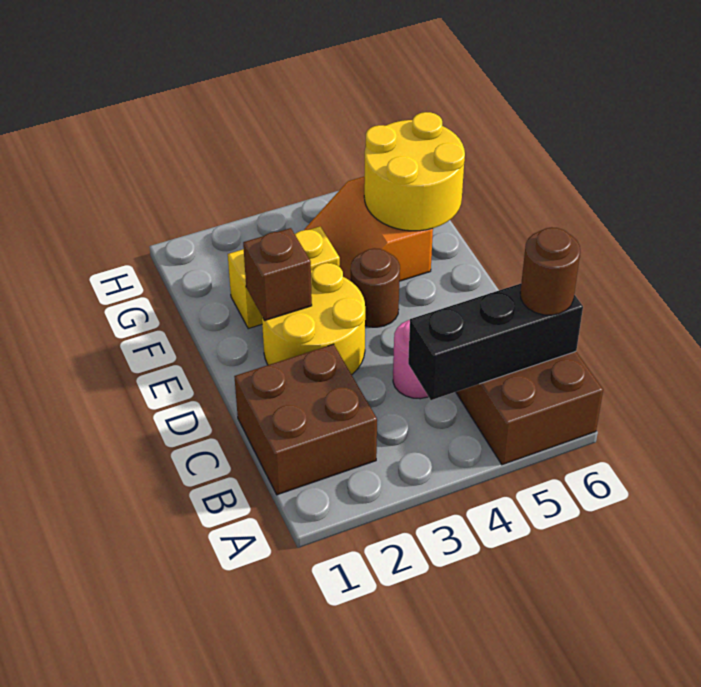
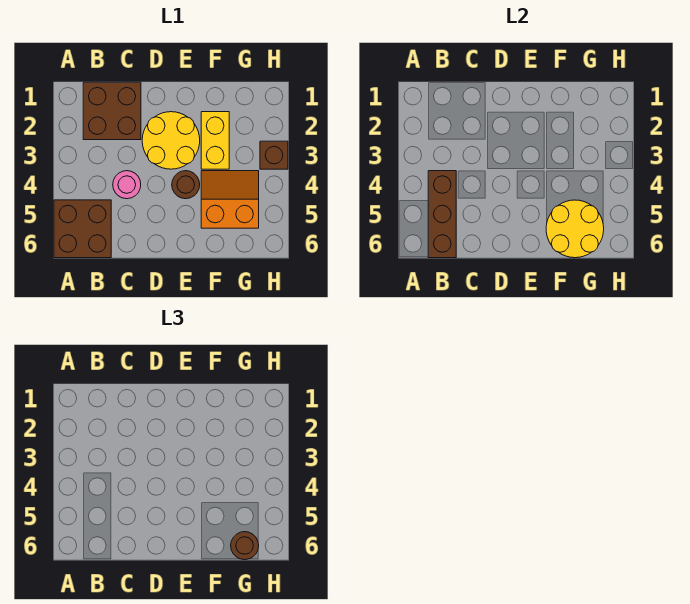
black brick B4:B6 level 2 -> brown brick B4:B6 level 2
brown round brick B6 level 3 -> brown round brick G6 level 3
brown brick E2 level 2 -> brown brick H3 level 1

